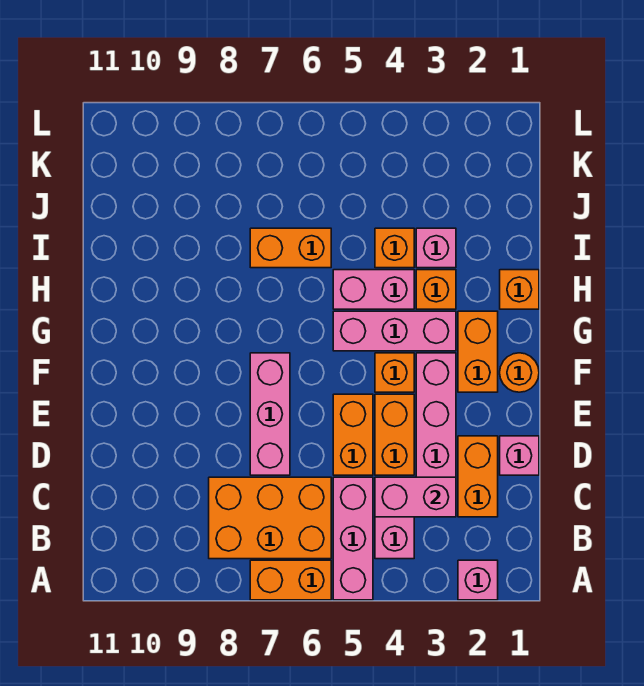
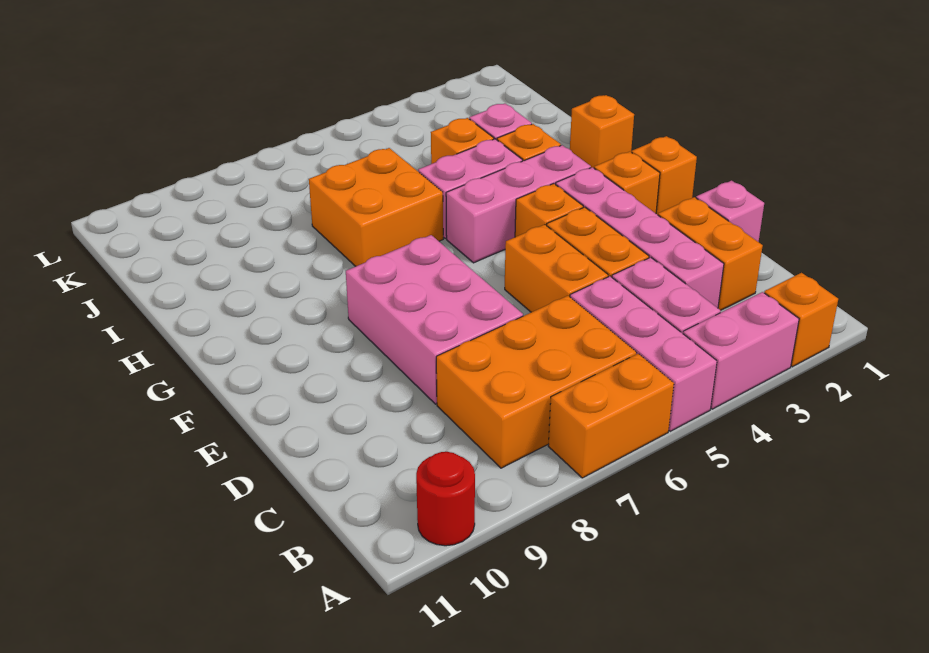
pink brick A2 level 1 -> orange brick A2 level 1
none -> red round brick A10 level 1
pink brick C3:C4 level 2 -> pink brick A3:A4 level 1
pink brick D7:F7 level 1 -> pink brick D7:F8 level 1
orange round brick F1 level 1 -> orange brick F1 level 1
orange brick F2:G2 level 1 -> orange brick F2 level 1
orange brick I6:I7 level 1 -> orange brick H6:I7 level 1

